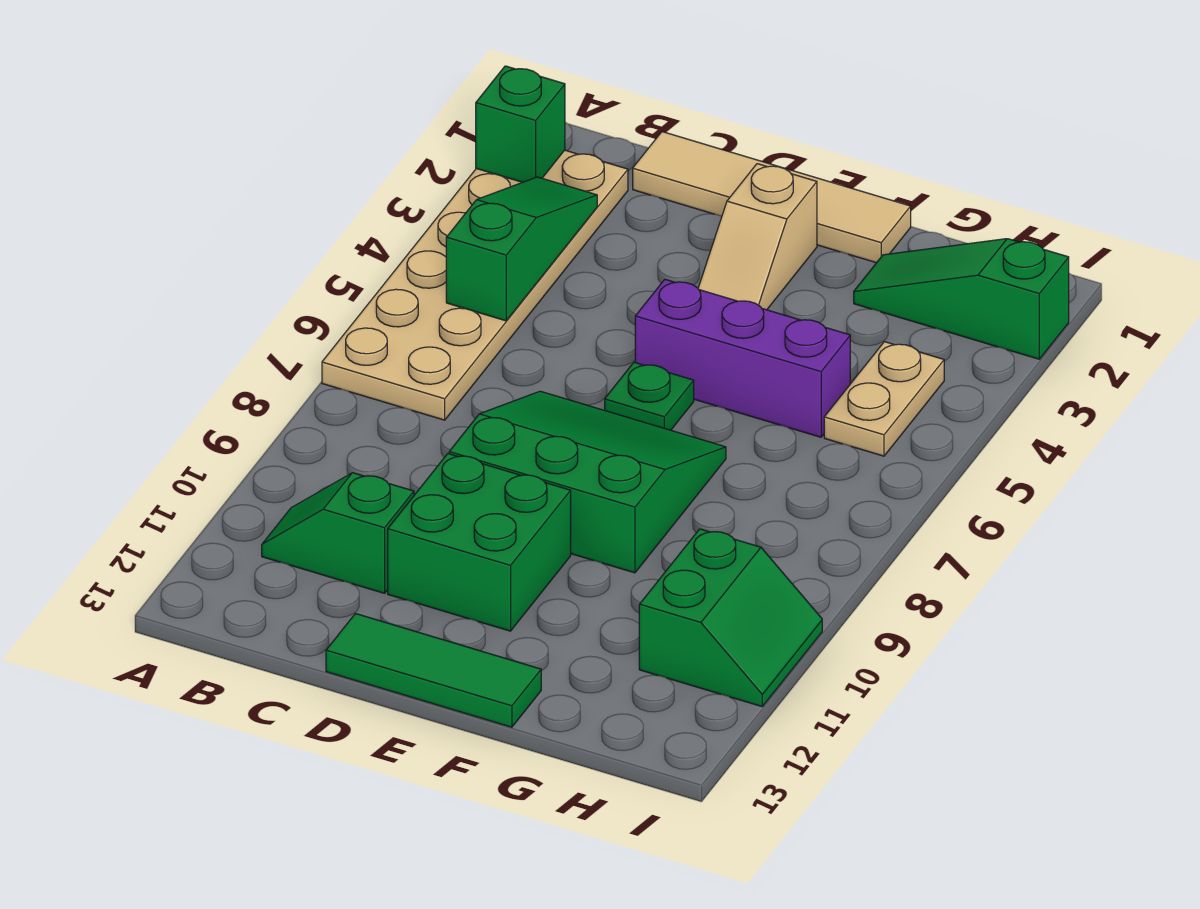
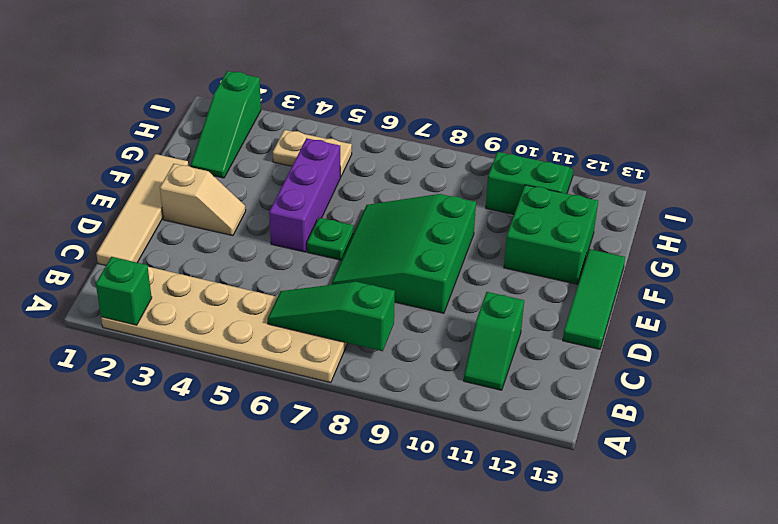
green slope B3:B5 level 2 top 5 -> green slope B6:B8 level 2 top 8
green brick D10:E11 level 1 -> green brick F11:G12 level 1

